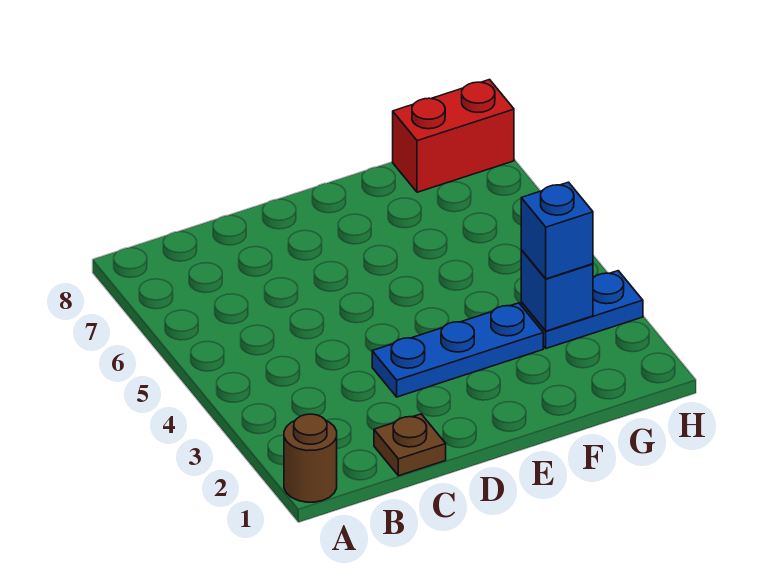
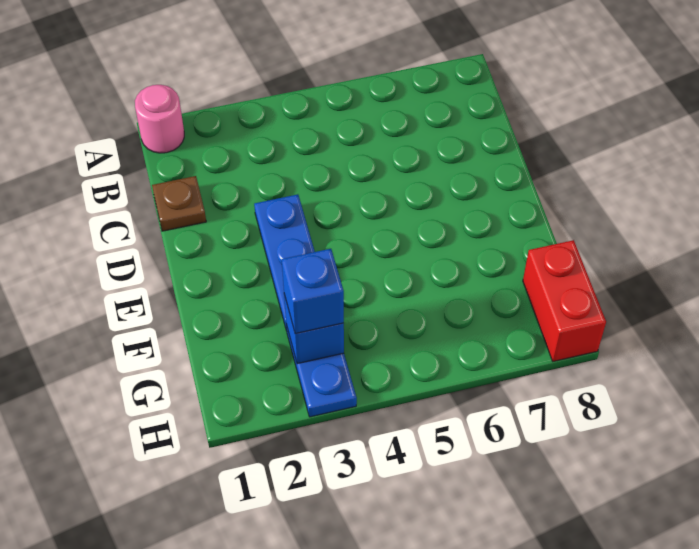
brown round brick A1 level 1 -> pink round brick A1 level 1

